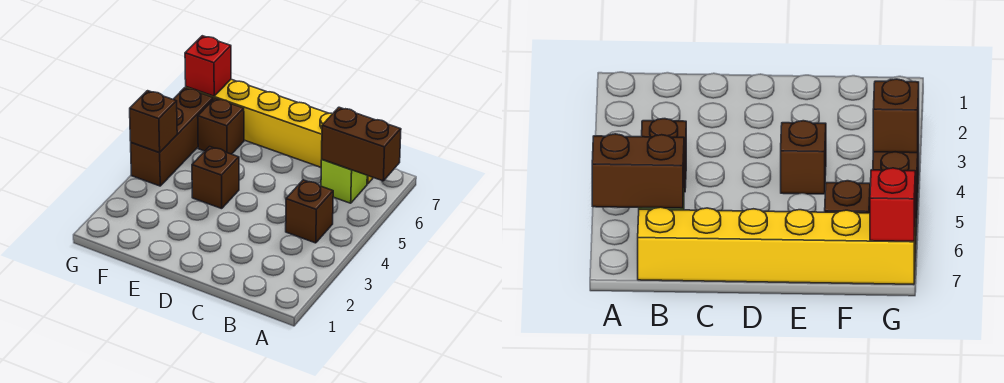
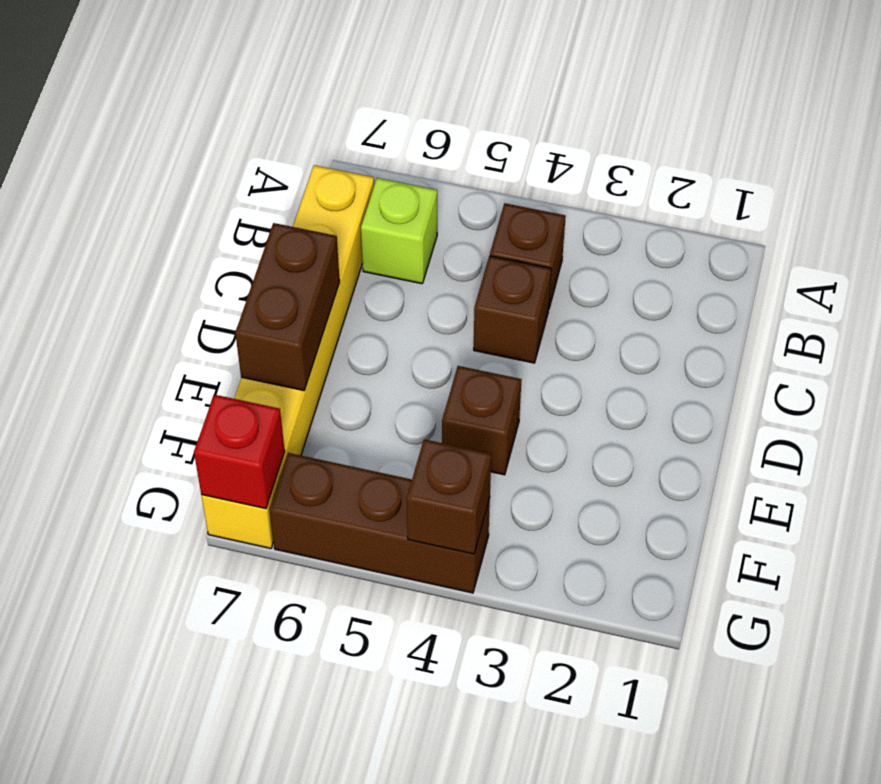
brown brick A6:B6 level 2 -> brown brick D7:E7 level 2
brown brick F6 level 1 -> brown brick C4 level 1

